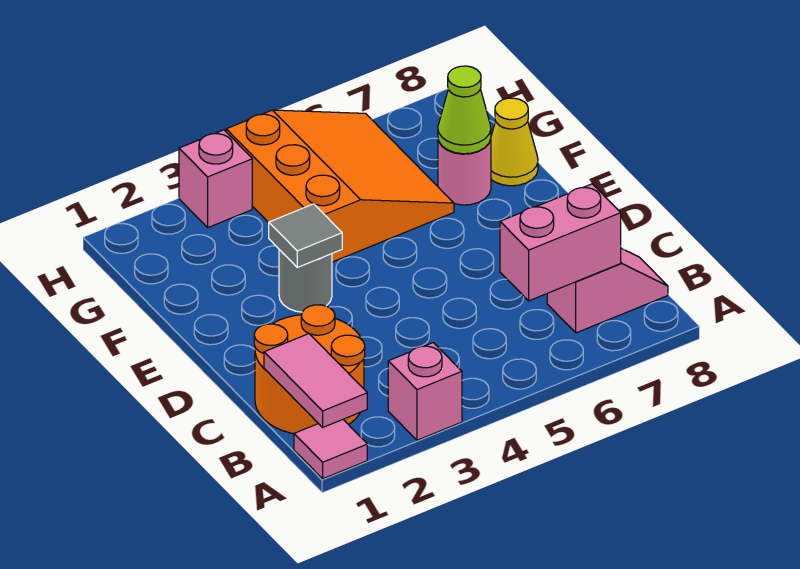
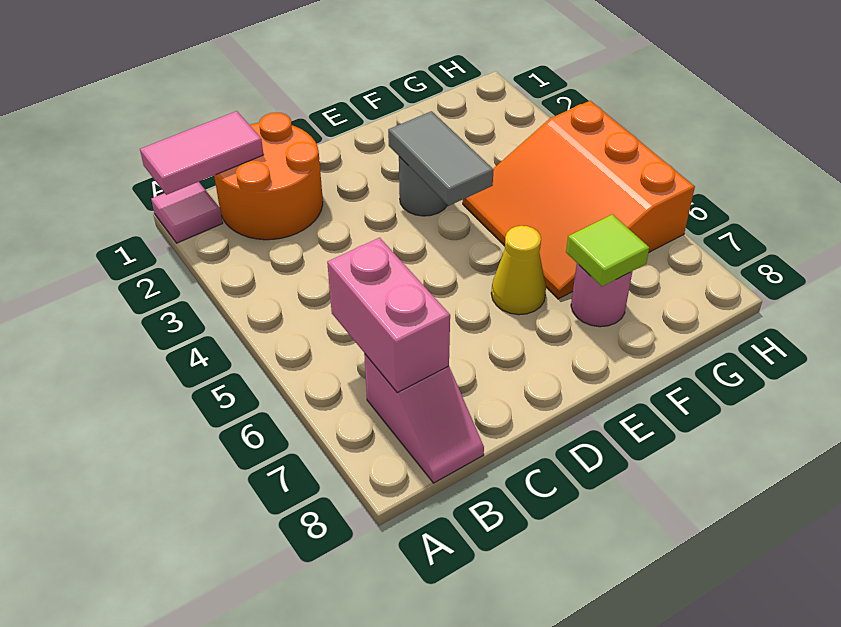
pink brick A3 level 1 -> none
grey tile E3 level 2 -> grey tile E3:E4 level 2
orange slope F4:H6 level 1 top 4 -> orange slope F4:H6 level 1 top H
lime cone F7 level 2 -> lime tile F7 level 2
yellow cone F8 level 1 -> yellow cone E6 level 1
pink brick H3 level 1 -> none

